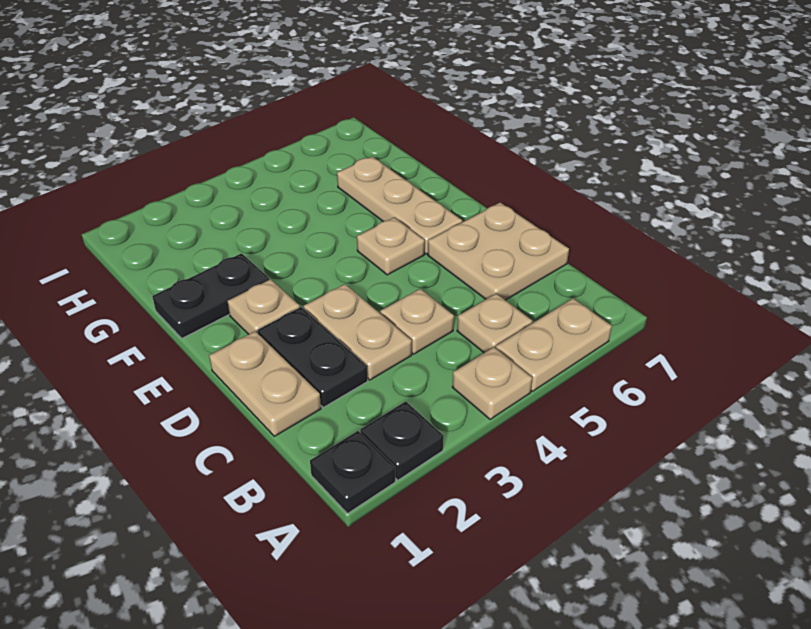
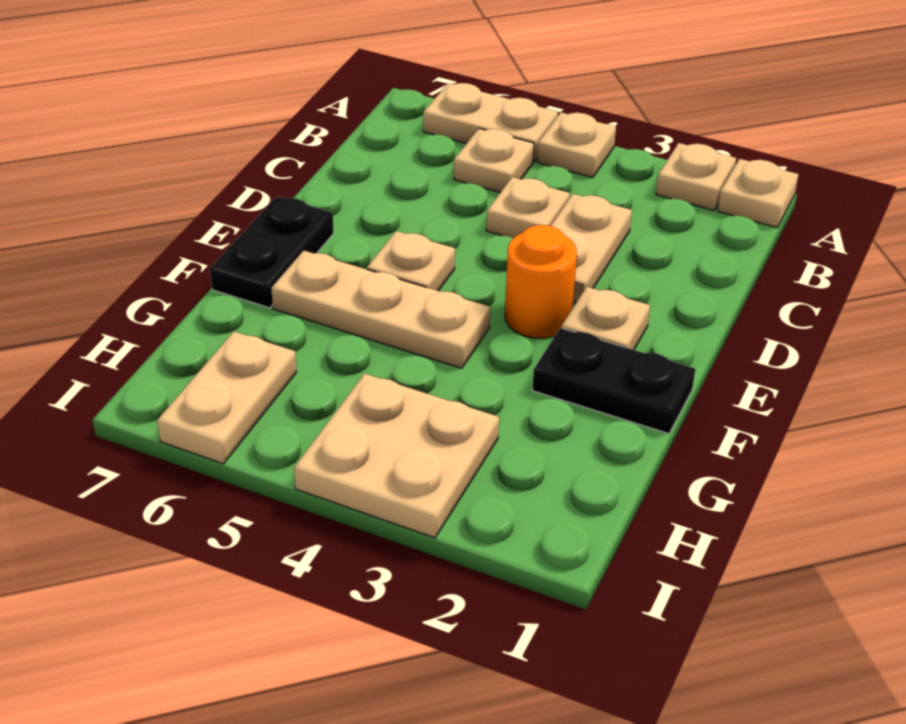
black plate A1 level 1 -> tan plate A1 level 1
black plate A2 level 1 -> tan plate A2 level 1
tan plate C1:D1 level 1 -> tan plate H6:I6 level 1
black plate C2:D2 level 1 -> black plate E7:F7 level 1
tan plate C6:D7 level 1 -> tan plate H3:I4 level 1
none -> orange round brick E3 level 1
tan plate E6:G6 level 1 -> tan plate F4:F6 level 1

